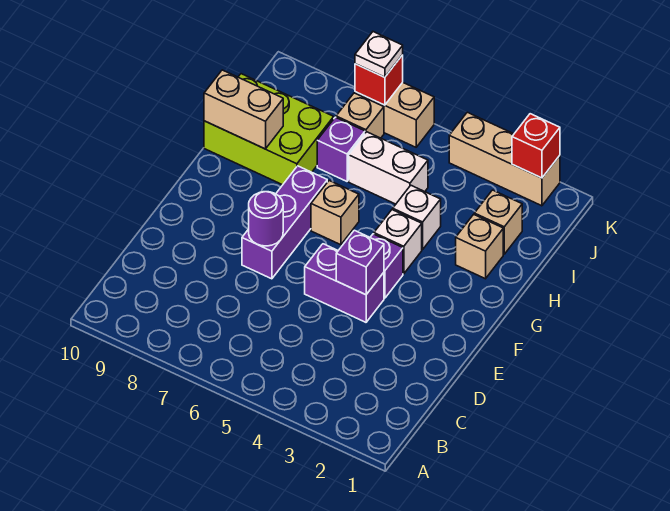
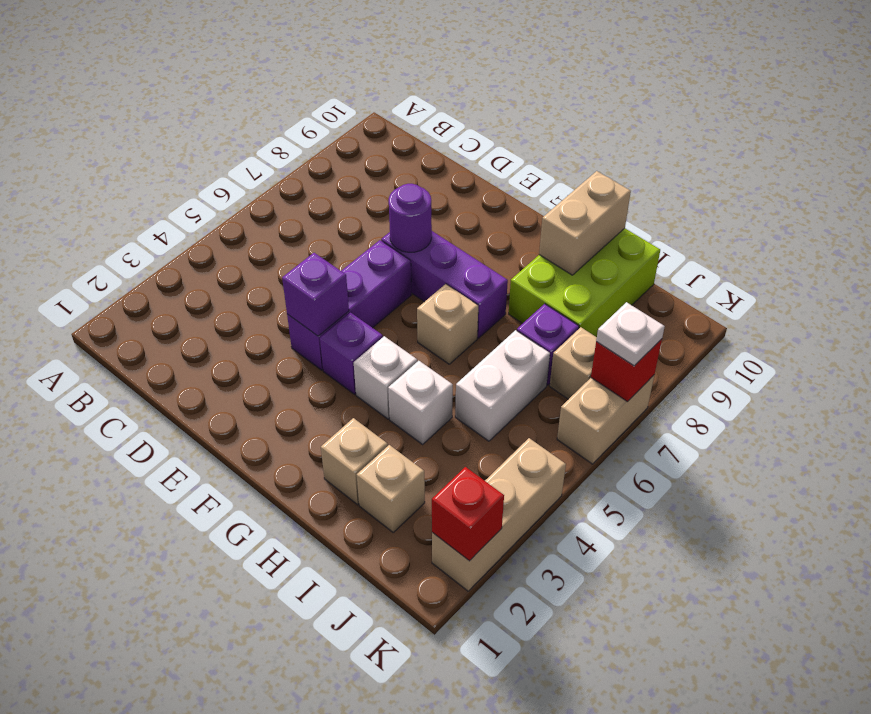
purple brick E4:E5 level 1 -> purple brick E4:E6 level 1

